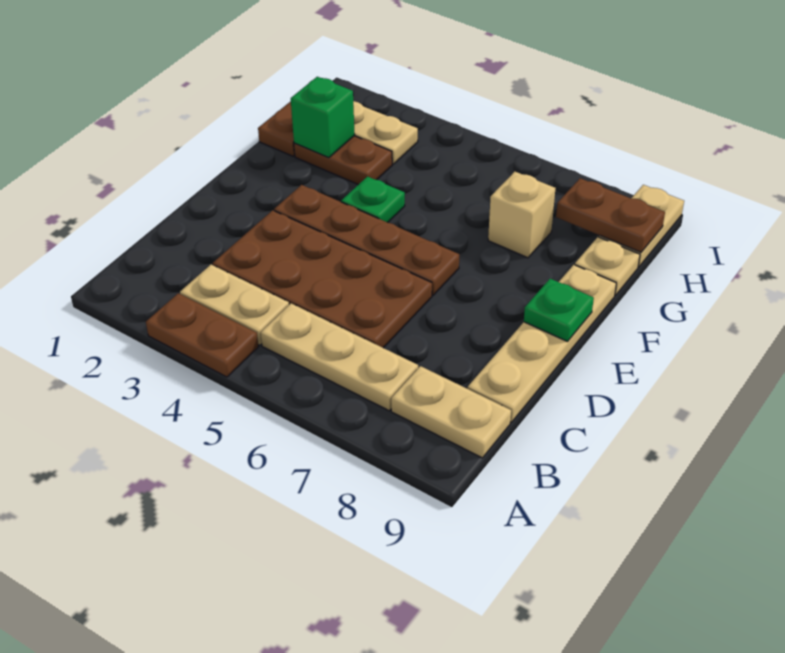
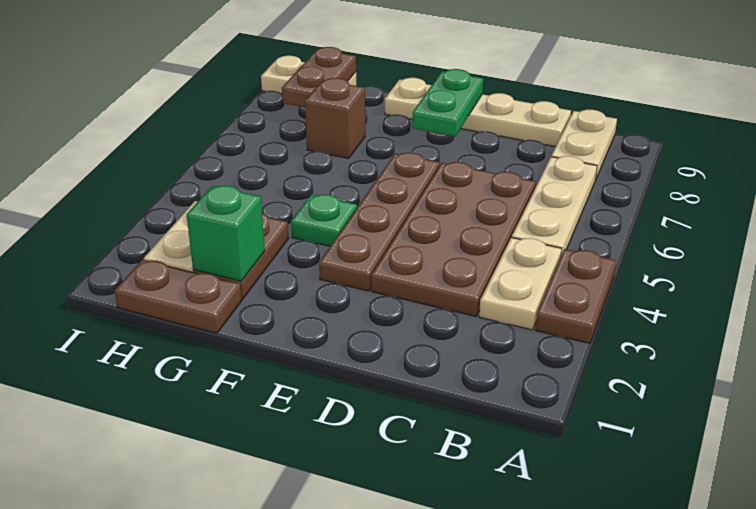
green plate E9 level 2 -> green plate E8:E9 level 2
tan brick G7 level 1 -> brown brick G7 level 1
tan plate G9 level 1 -> none

